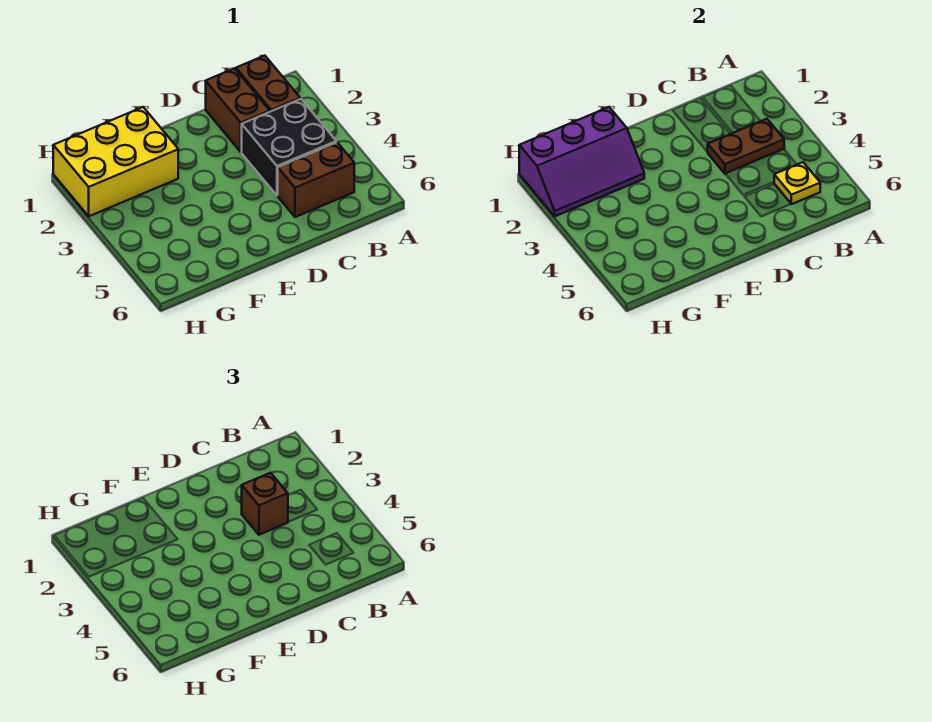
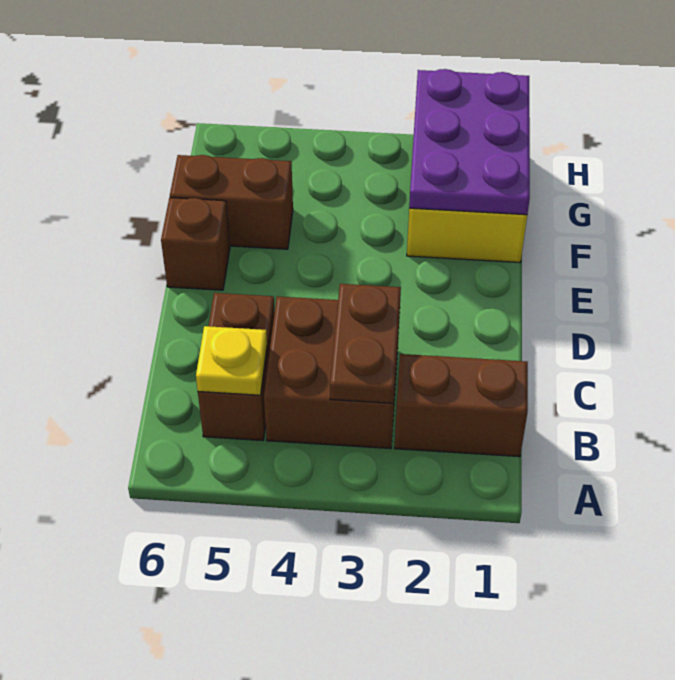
black brick B3:C4 level 1 -> brown brick B3:C4 level 1
brown brick C1:C2 level 1 -> brown brick F5:F6 level 1
brown brick C3 level 3 -> brown brick E6 level 1
purple slope F1:H2 level 2 top 1 -> purple plate F1:H2 level 2

